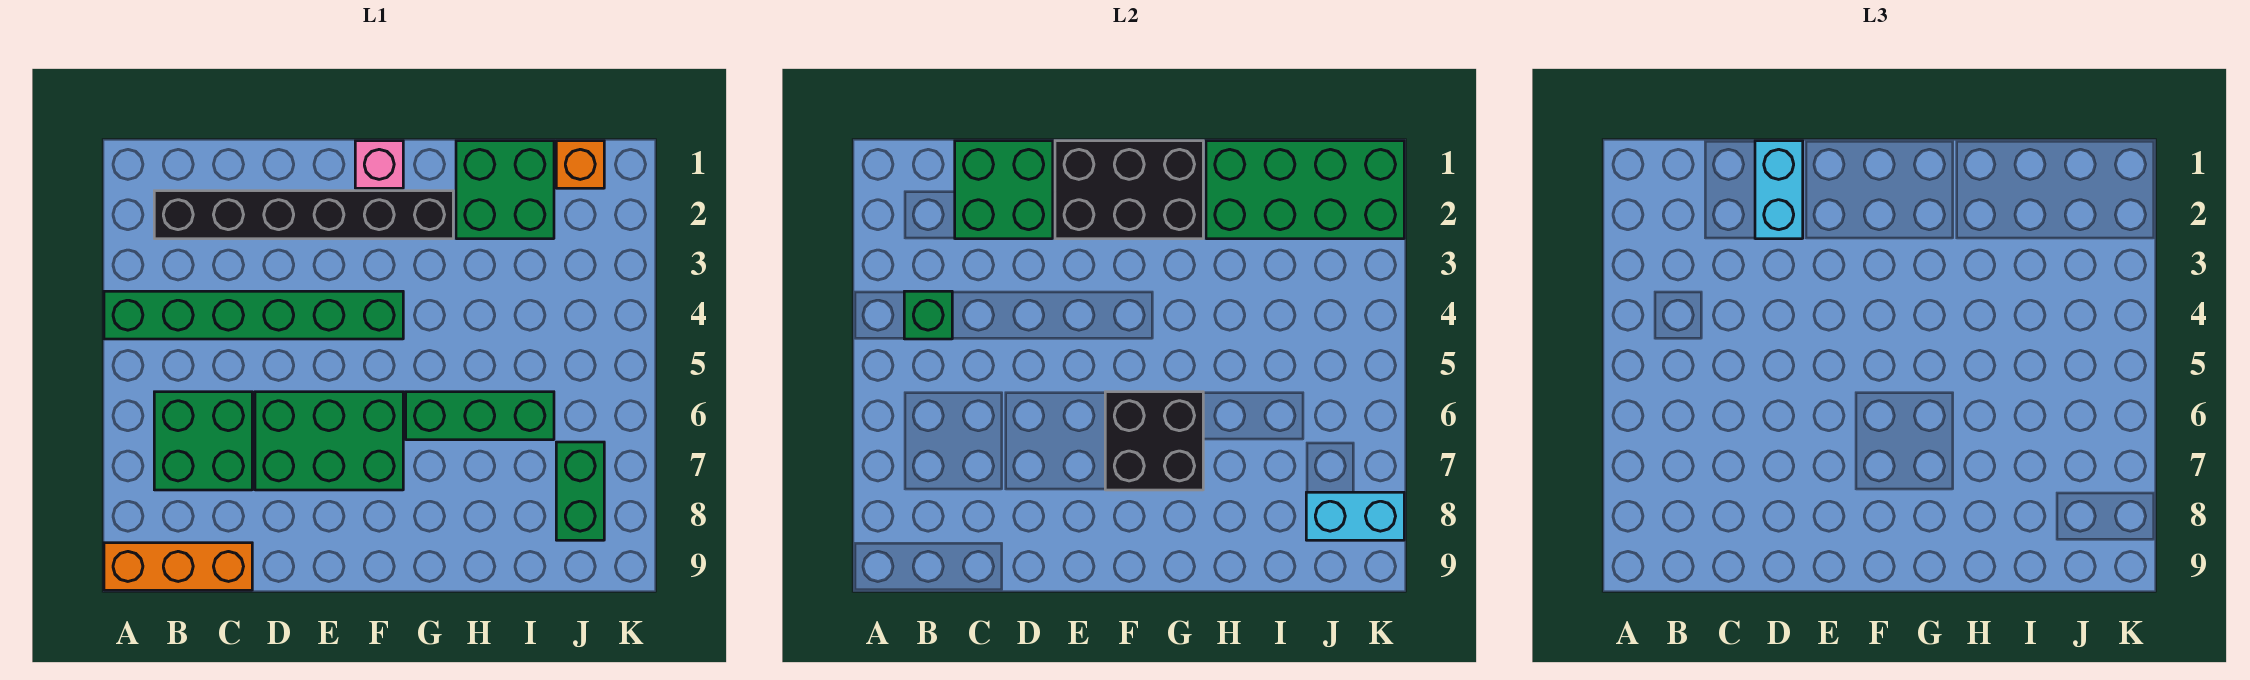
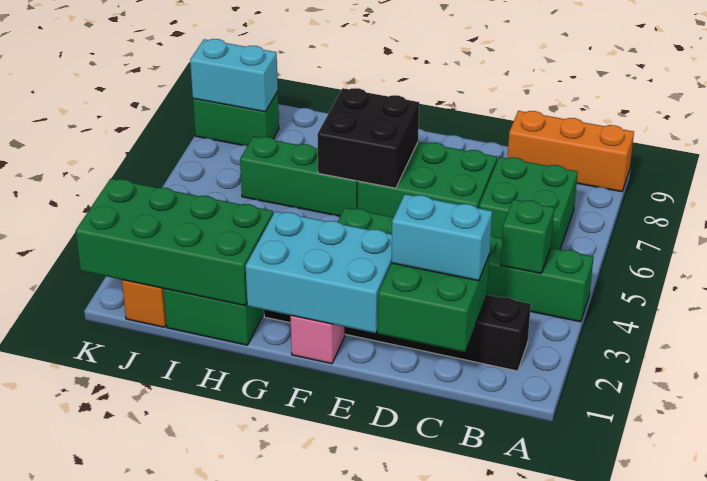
cyan brick D1:D2 level 3 -> cyan brick C2:D2 level 3
black brick E1:G2 level 2 -> cyan brick E1:G2 level 2
green brick J7:J8 level 1 -> green brick J8:K8 level 1

